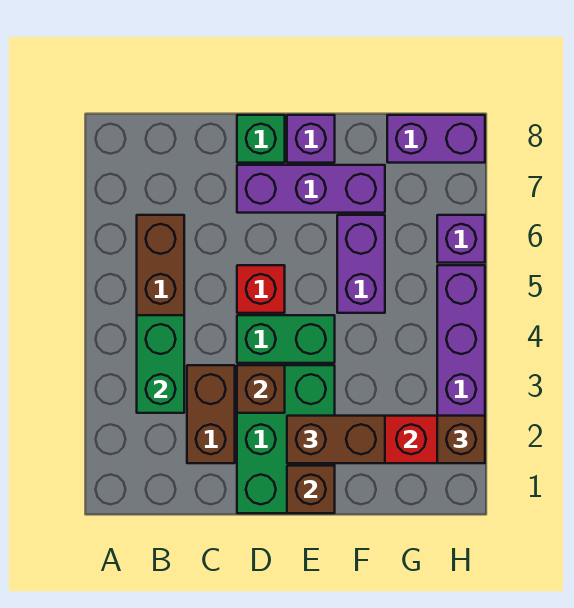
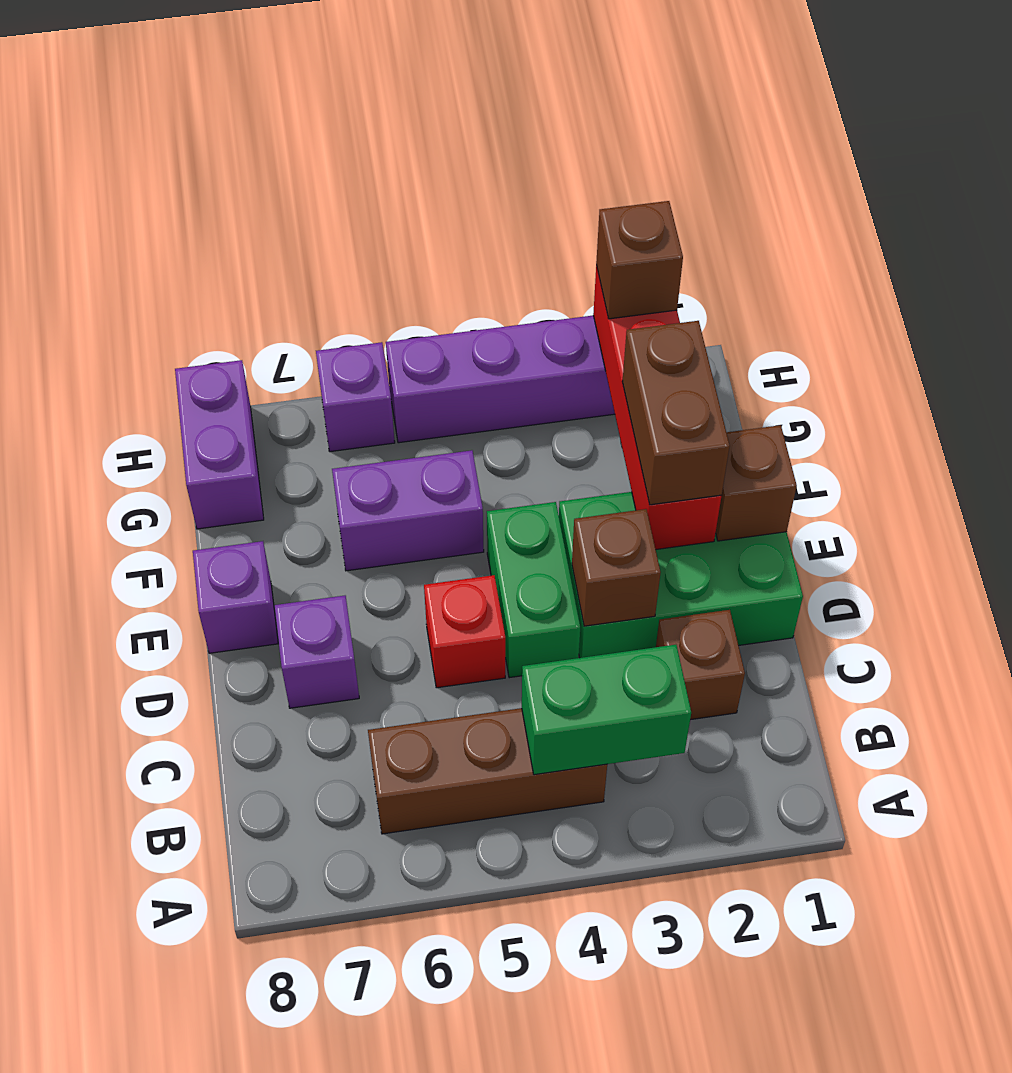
brown brick C2:C3 level 1 -> brown brick C2 level 1
purple brick D7:F7 level 1 -> purple brick D7 level 1
green brick D8 level 1 -> none

